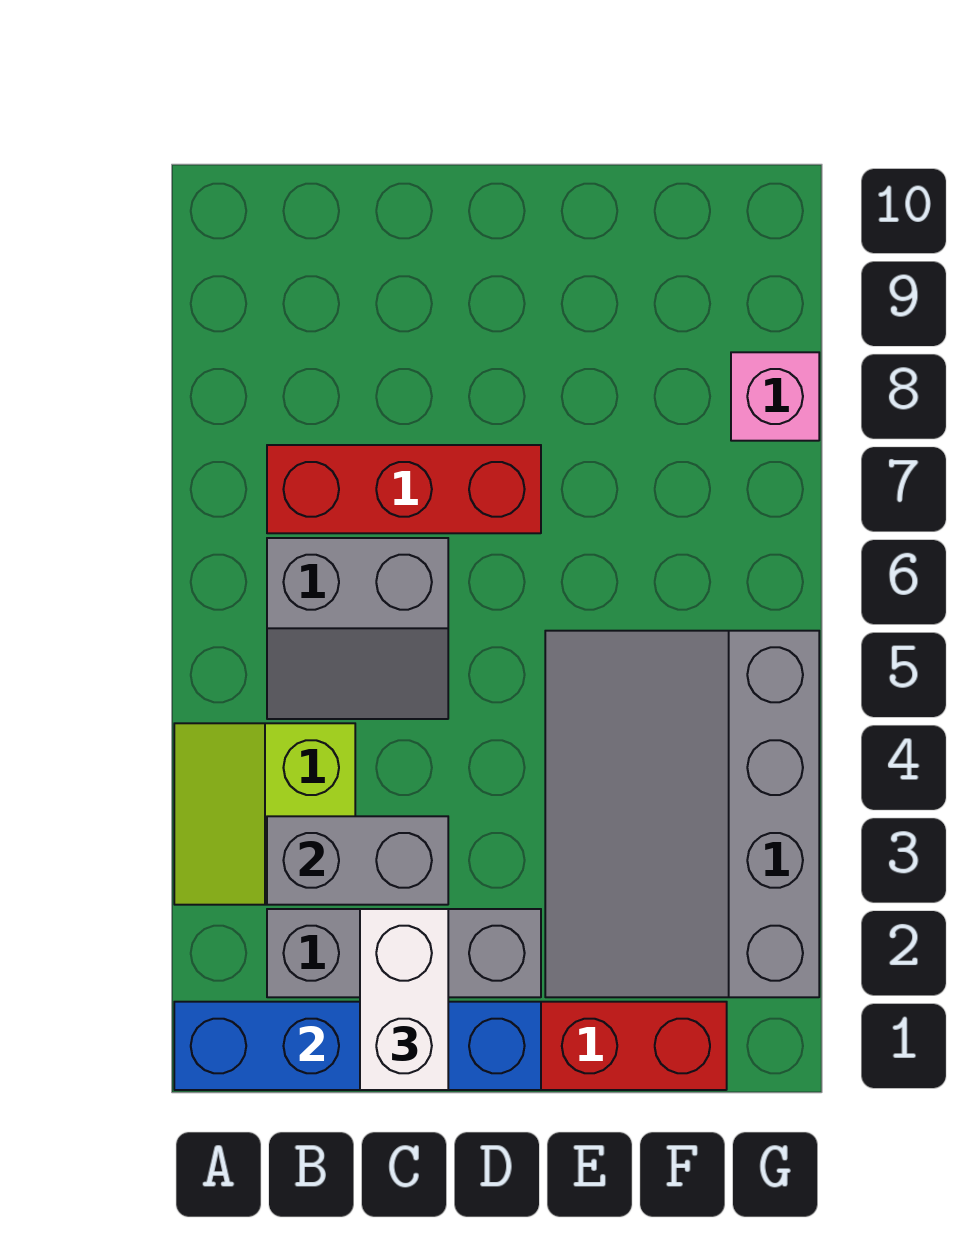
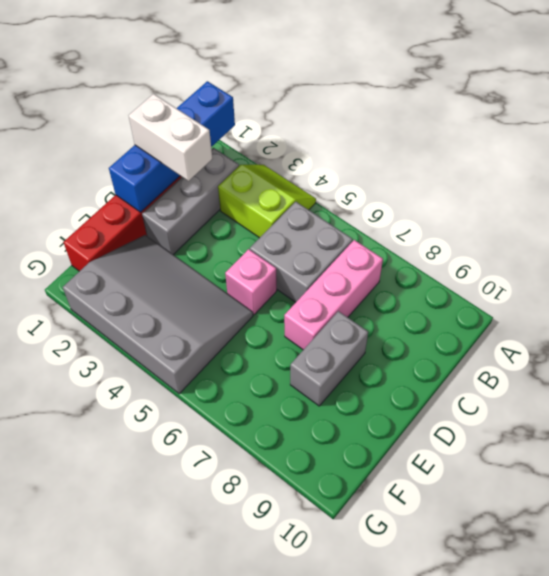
grey brick B3:C3 level 2 -> grey brick D8:E8 level 1
grey slope B5:C6 level 1 top 6 -> grey brick B5:C6 level 1
red brick B7:D7 level 1 -> pink brick B7:D7 level 1
pink brick G8 level 1 -> pink brick D5 level 1

